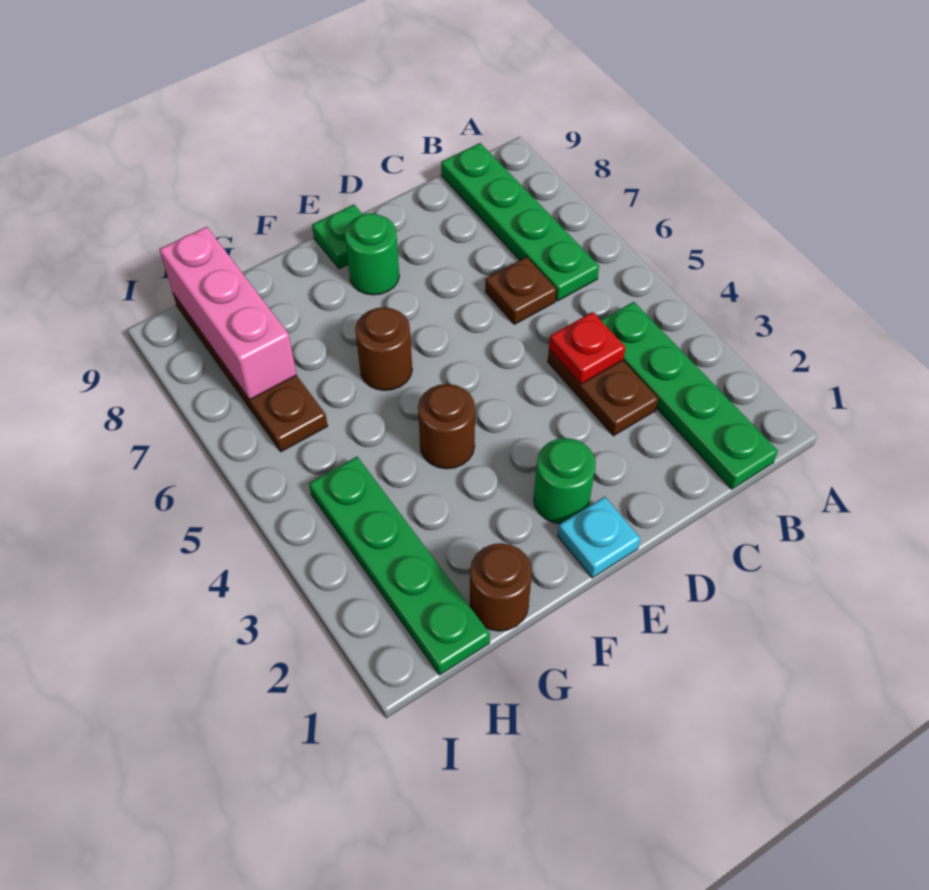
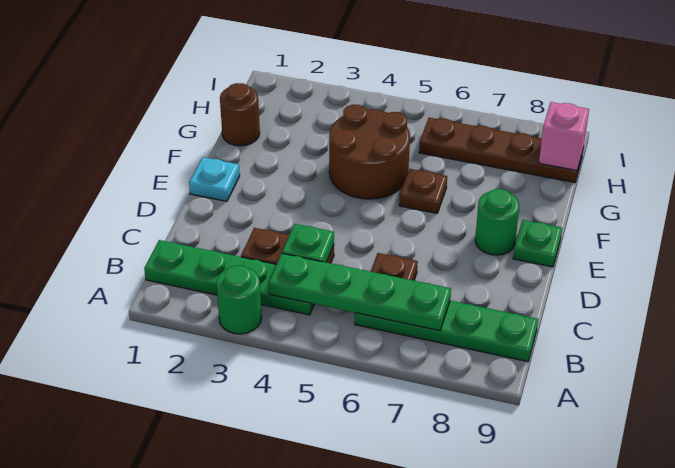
red plate C4 level 2 -> green plate C4 level 2
green round brick E2 level 1 -> green round brick A3 level 1
brown round brick F4 level 1 -> brown round brick F4:G5 level 1
brown round brick F6 level 1 -> brown plate F6 level 1
green plate H1:H4 level 1 -> green plate B4:B7 level 2
pink brick H7:H9 level 2 -> pink brick H9 level 2

